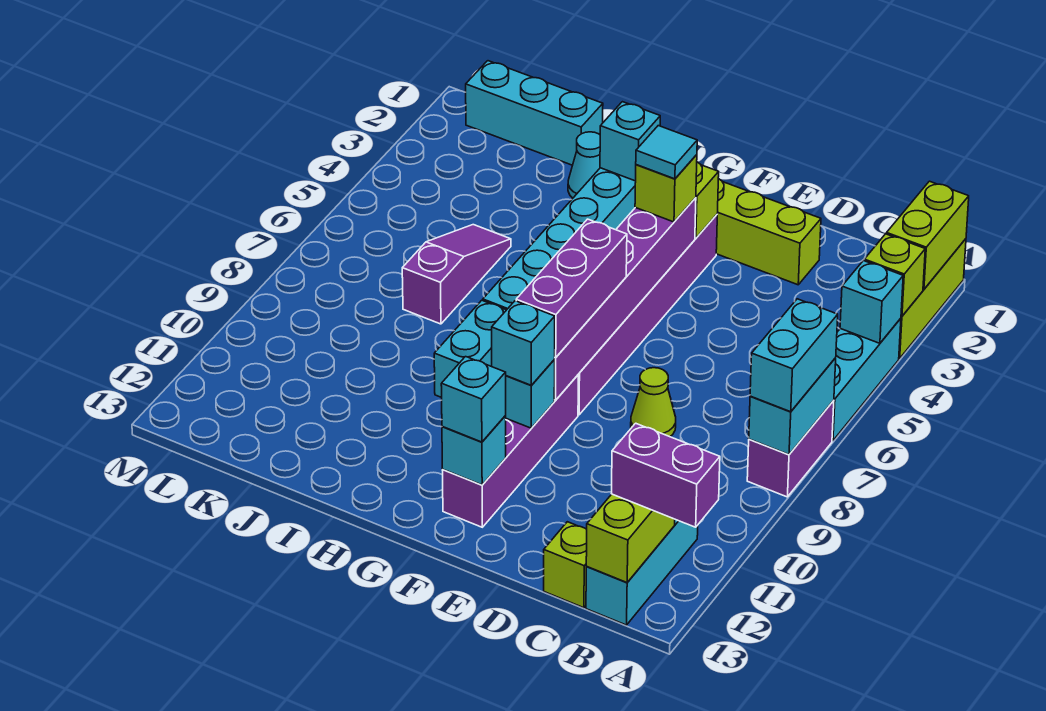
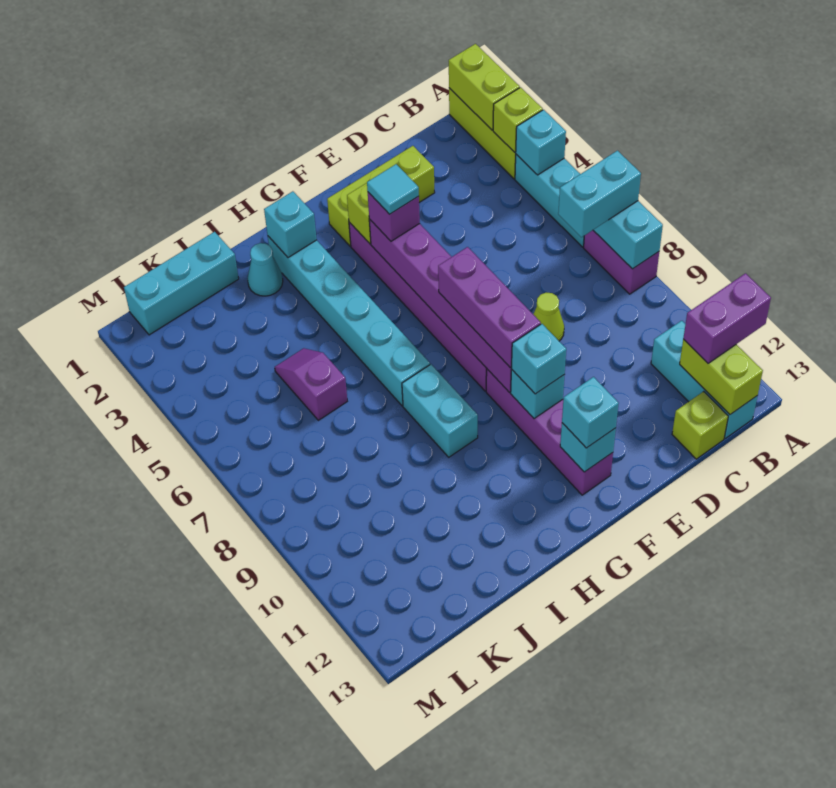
cyan brick A7:A8 level 3 -> cyan brick A7:B7 level 3
lime brick F4 level 3 -> purple brick F4 level 3
purple slope J5:J7 level 1 top 7 -> purple slope J5:J6 level 1 top 6

